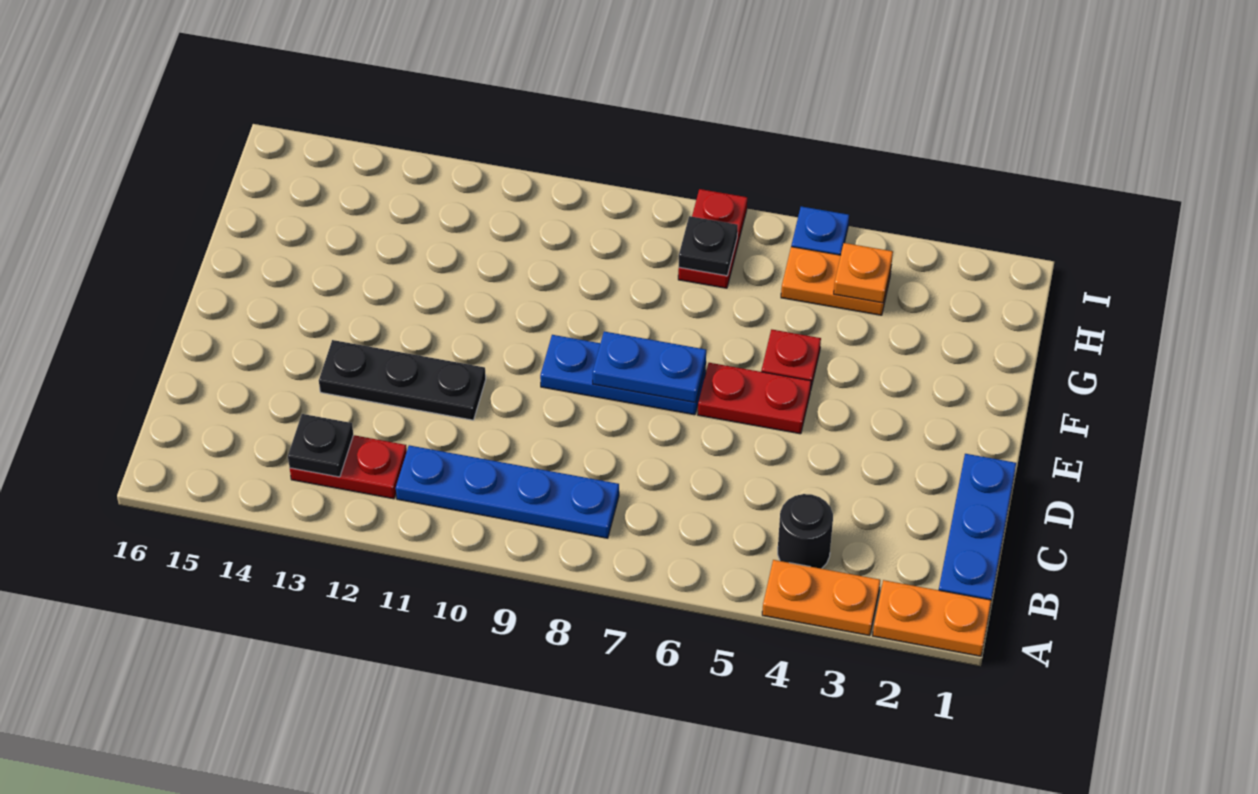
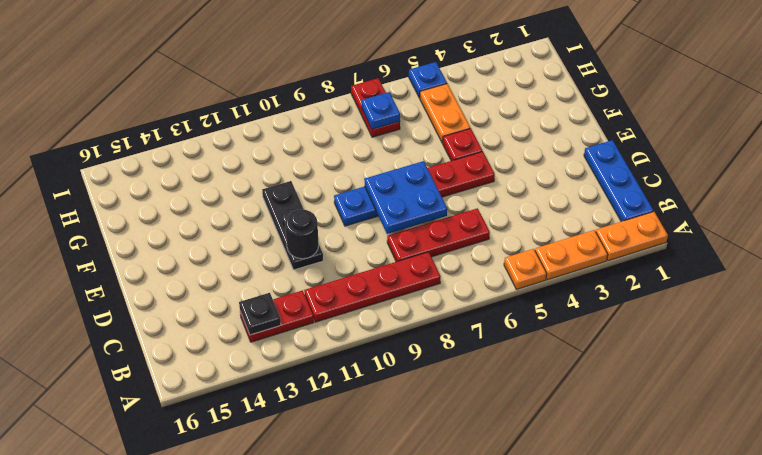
black round brick B4 level 1 -> black round brick D11 level 2
blue plate B8:B11 level 1 -> red plate B8:B11 level 1
none -> red plate C6:C8 level 1
black plate D11:D13 level 1 -> black plate D11:F11 level 1
blue plate E7:E8 level 2 -> blue plate D7:E8 level 2
orange plate H4:H5 level 1 -> orange plate G5:H5 level 1
orange plate H4 level 2 -> orange plate A5 level 1
black plate H7 level 2 -> blue plate H7 level 2

